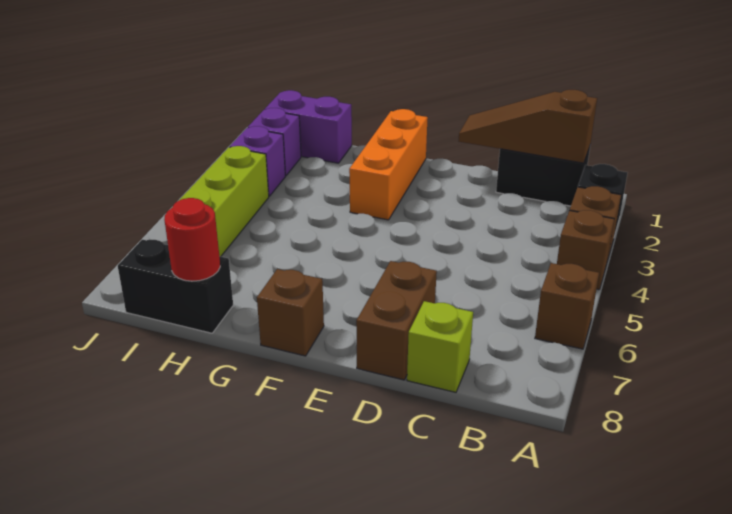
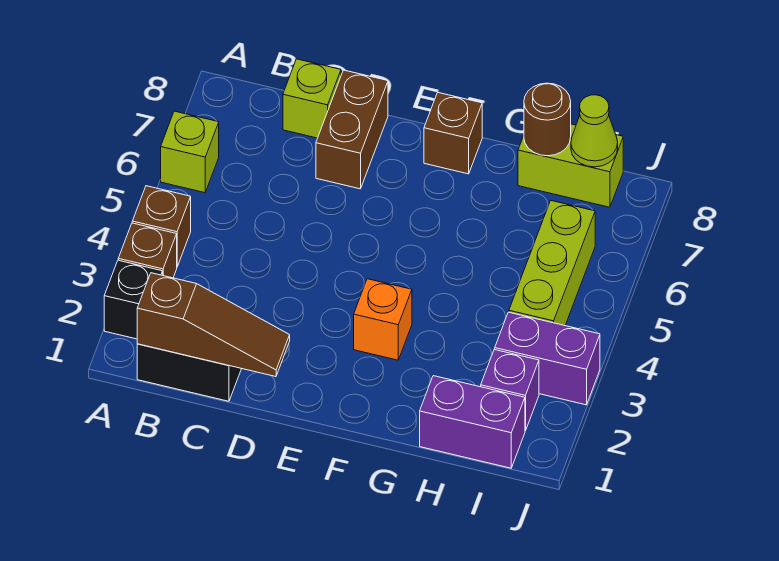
brown brick A6 level 1 -> lime brick A6 level 1
orange brick F1:F3 level 1 -> orange brick F3 level 1
black brick H8:I8 level 1 -> lime brick H8:I8 level 1
red round brick H8 level 2 -> brown round brick H8 level 2
purple brick I3 level 1 -> purple brick I3:J3 level 1
none -> lime cone I8 level 2

